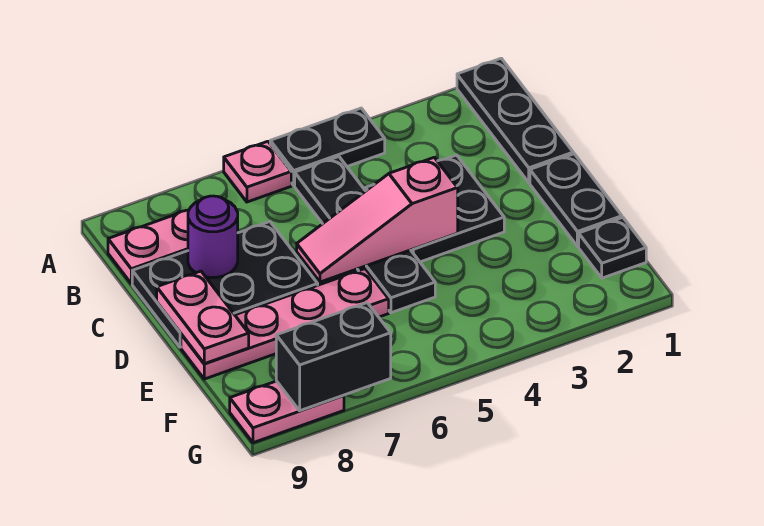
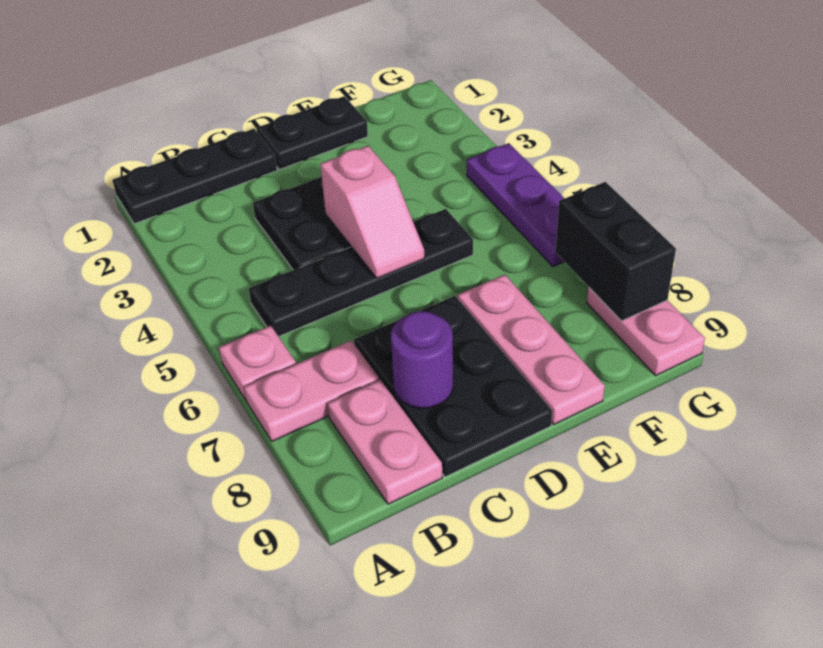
black plate A4:A5 level 1 -> none
pink slope D4:D6 level 2 top 4 -> pink slope D4:D5 level 2 top 4
pink plate D9:E9 level 2 -> pink plate A7:B7 level 1
pink plate E6:E9 level 1 -> pink plate E7:E9 level 1
black plate F1 level 1 -> none
none -> purple plate G4:G6 level 1

